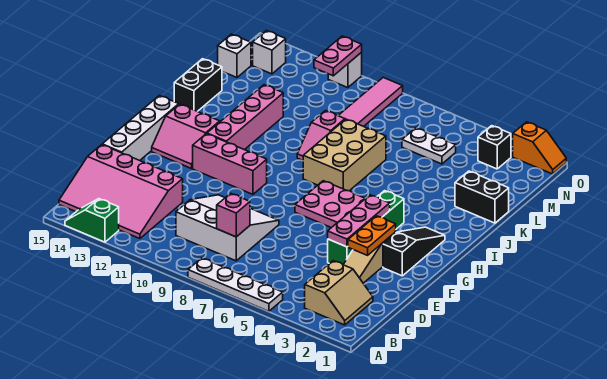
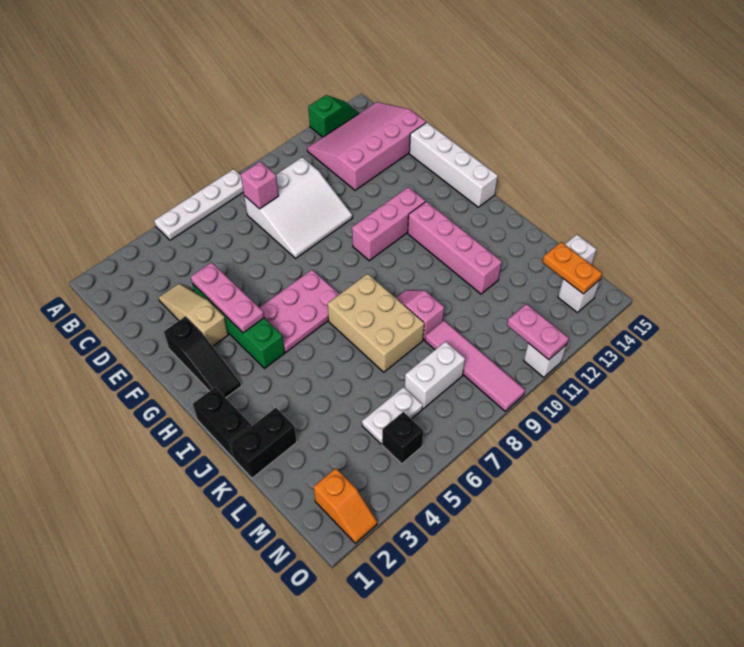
tan slope B2:C3 level 1 top 3 -> none
orange plate E3:F3 level 2 -> orange plate M14:N14 level 2
pink slope G13:H14 level 1 top H -> none
black brick J15:K15 level 1 -> black brick I1:J1 level 1
none -> white brick M7:M8 level 1
black brick N3 level 1 -> black brick N5 level 1
orange slope O1:O2 level 1 top 2 -> orange slope N2:O2 level 1 top N

